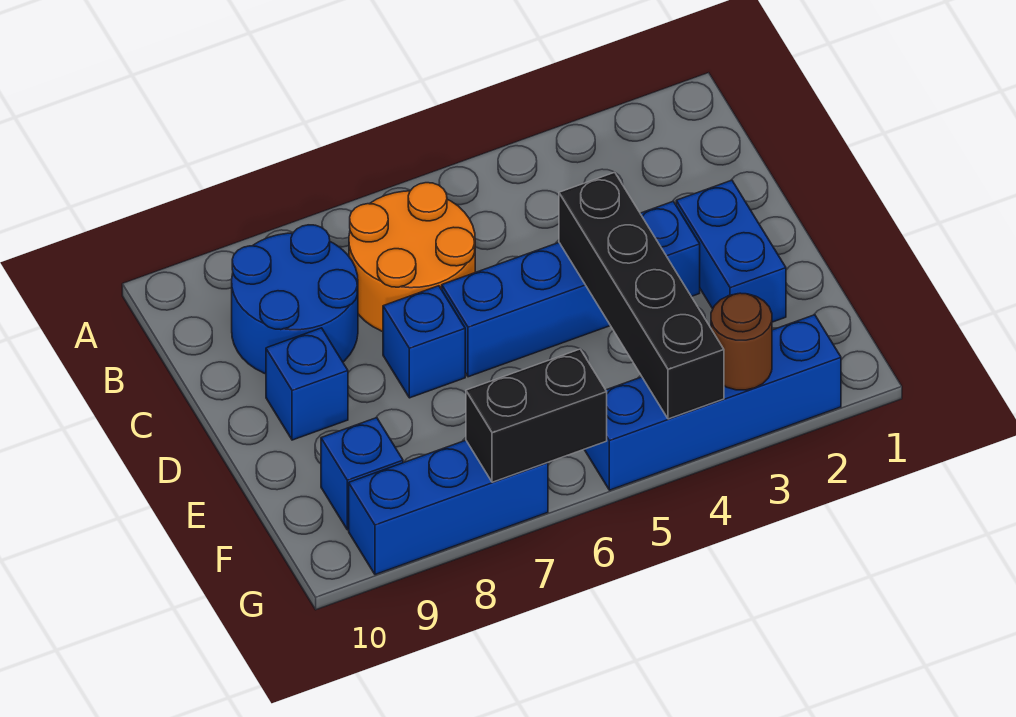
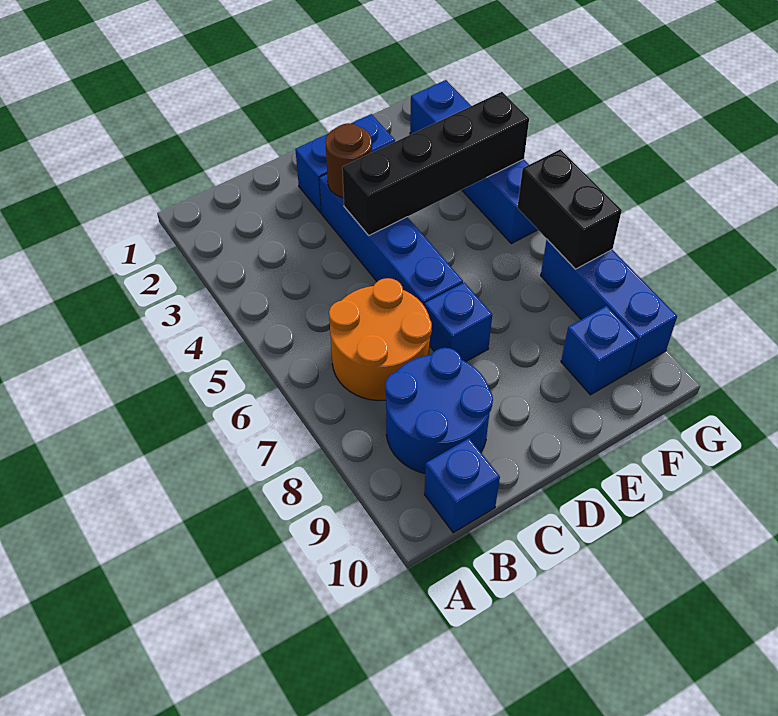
blue brick D9 level 1 -> blue brick B10 level 1
brown round brick G3 level 2 -> brown round brick D3 level 2

